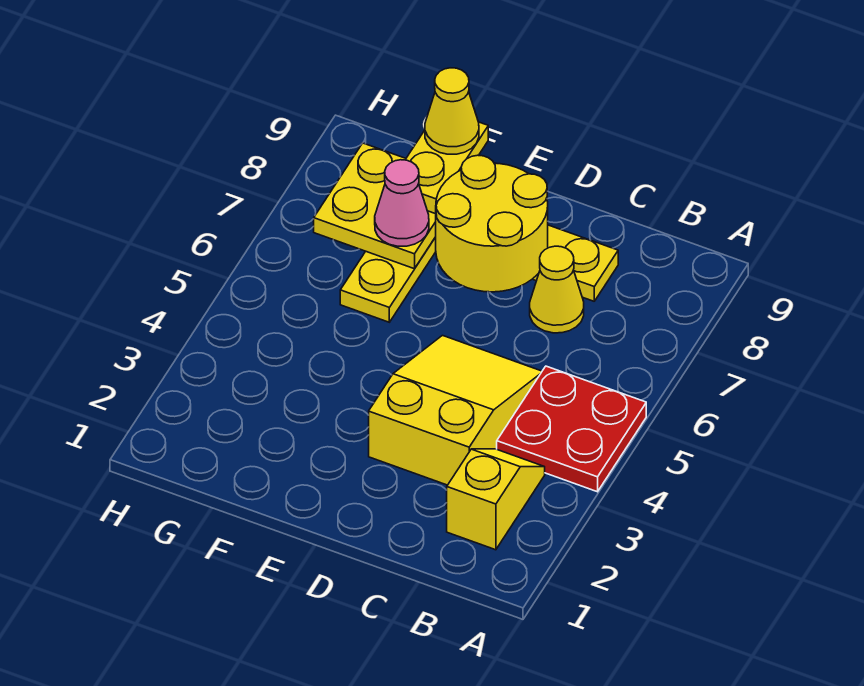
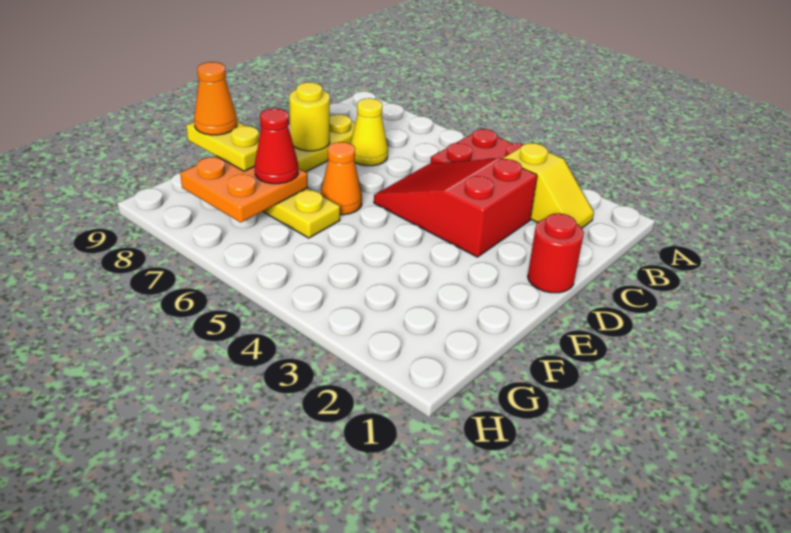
yellow slope B2:B3 level 1 top 2 -> yellow slope B2:B3 level 1 top 3
yellow slope C3:D5 level 1 top 3 -> red slope C3:D5 level 1 top 3
none -> red round brick D1 level 1
yellow round brick D7:E8 level 2 -> yellow round brick D8 level 2
none -> orange cone E6 level 1
yellow plate F7:G8 level 2 -> orange plate F7:G8 level 2
pink cone F7 level 3 -> red cone F7 level 3
yellow cone F9 level 4 -> orange cone F9 level 4

